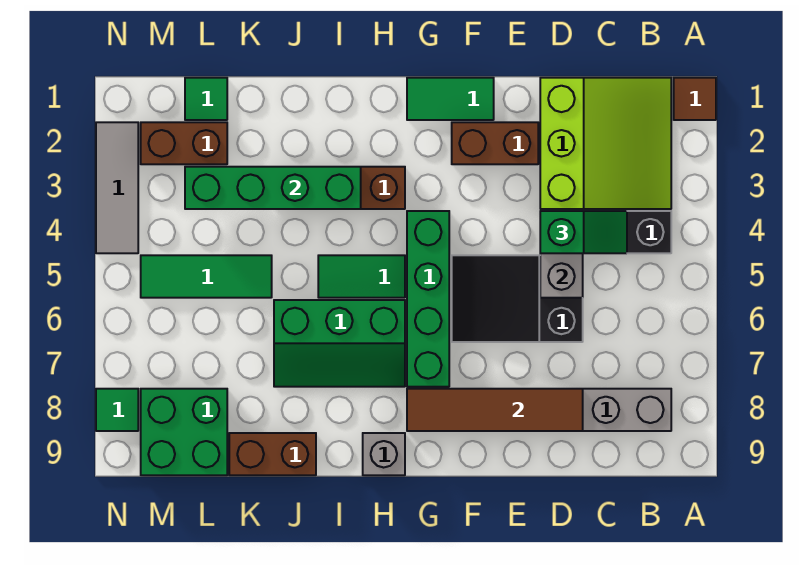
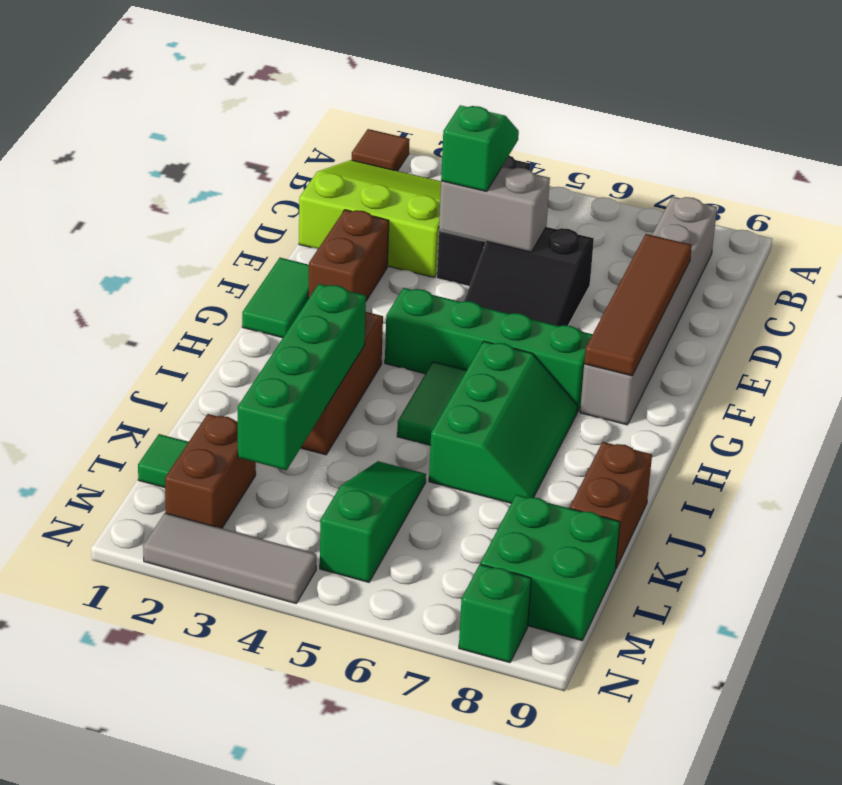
grey brick H9 level 1 -> none
green tile K5:M5 level 1 -> green slope K5:M5 level 1 top M
green tile N8 level 1 -> green brick N8 level 1

